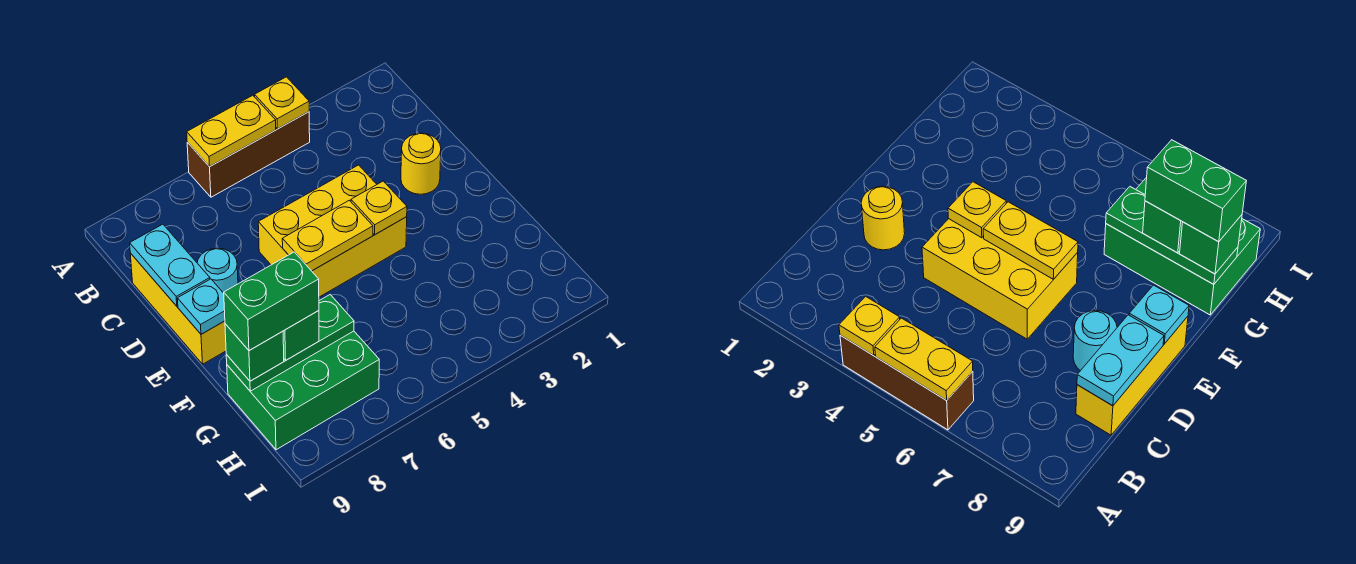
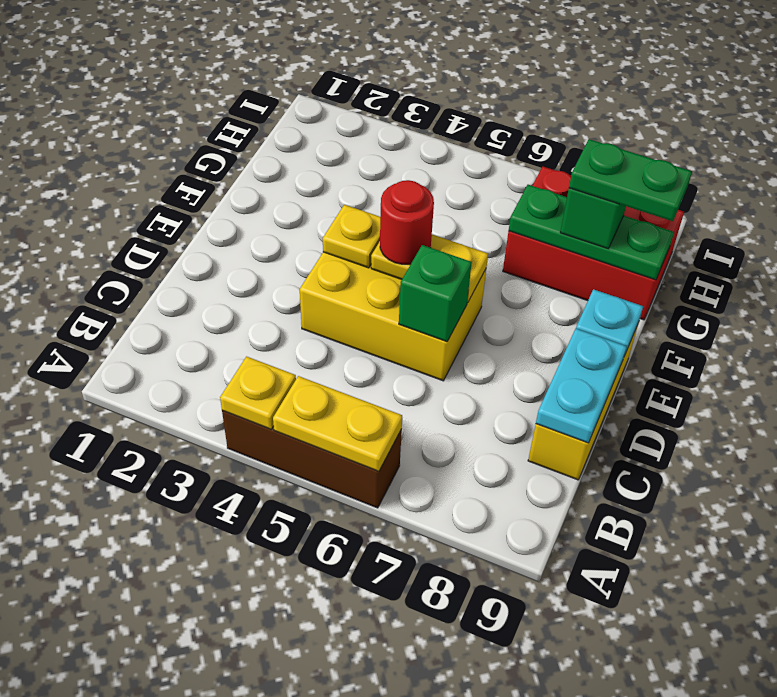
yellow round brick D2 level 1 -> none
cyan round brick D8 level 1 -> none
none -> red round brick E5 level 3
green brick G7:H9 level 1 -> red brick G7:H9 level 1
green brick G8:G9 level 4 -> green plate G8:G9 level 4
green brick G9 level 3 -> green brick D6 level 2

